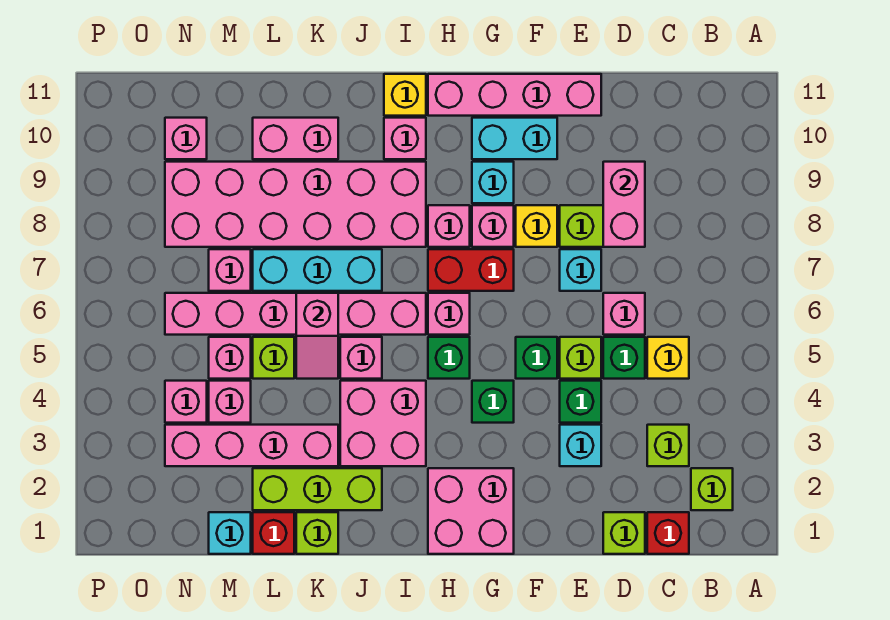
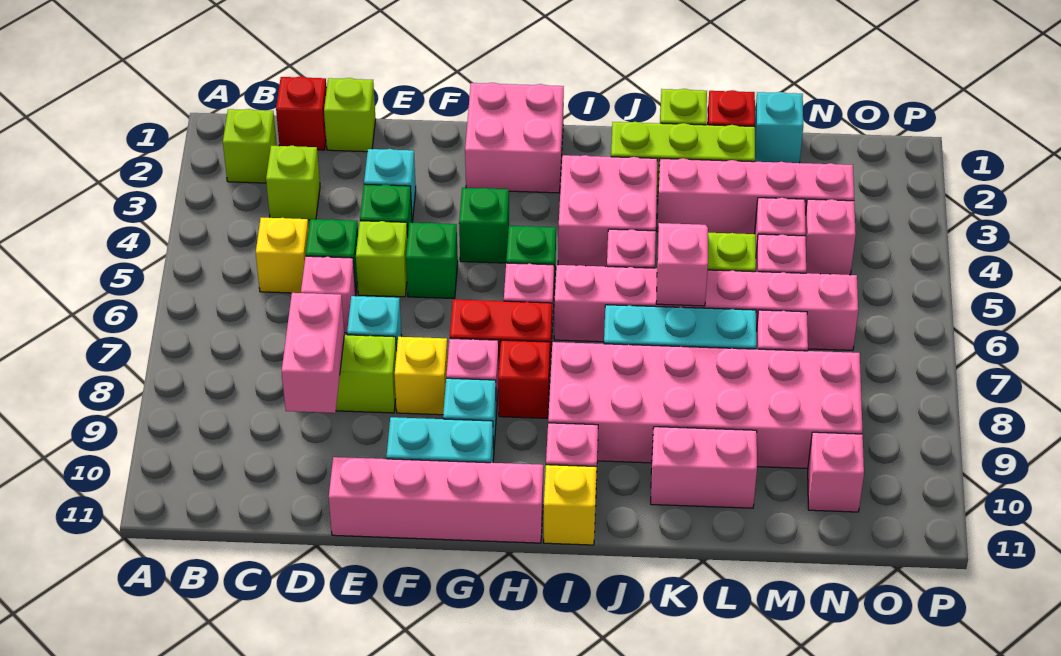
pink brick H8 level 1 -> red brick H8 level 1

